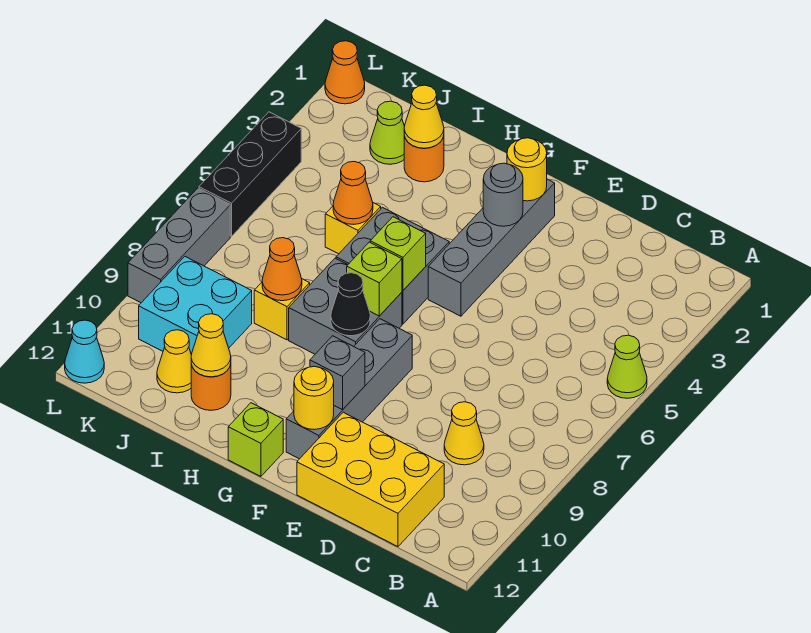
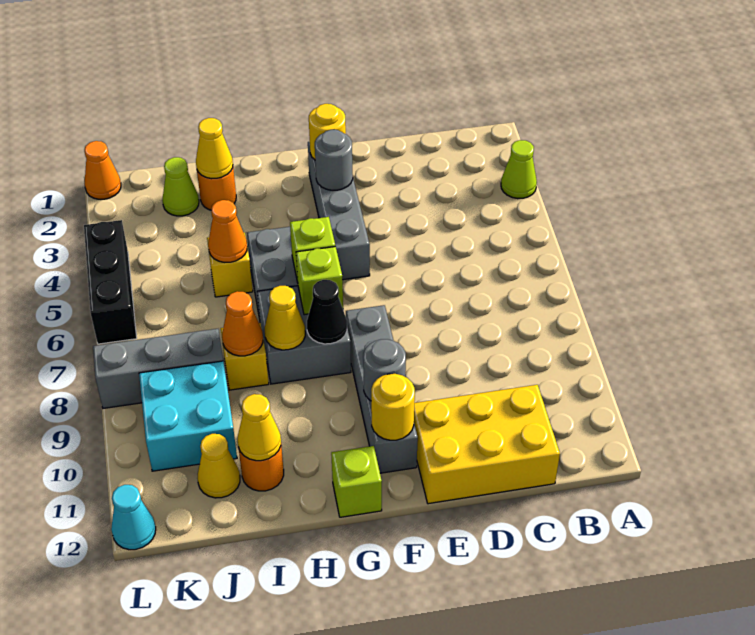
lime cone A5 level 1 -> lime cone A3 level 1
yellow cone C9 level 1 -> yellow cone H8 level 2
grey brick F10 level 2 -> grey round brick F10 level 2
grey brick L7:L9 level 1 -> grey brick J8:L8 level 1

